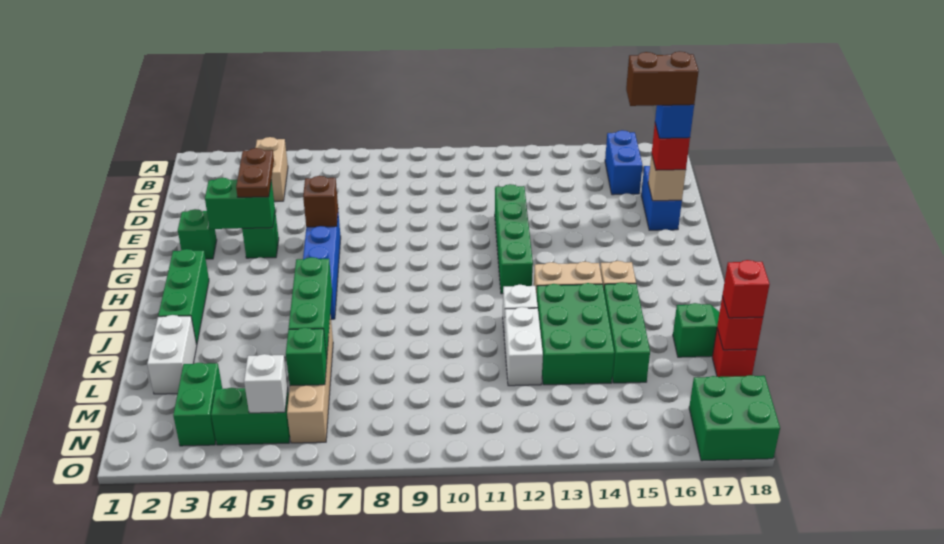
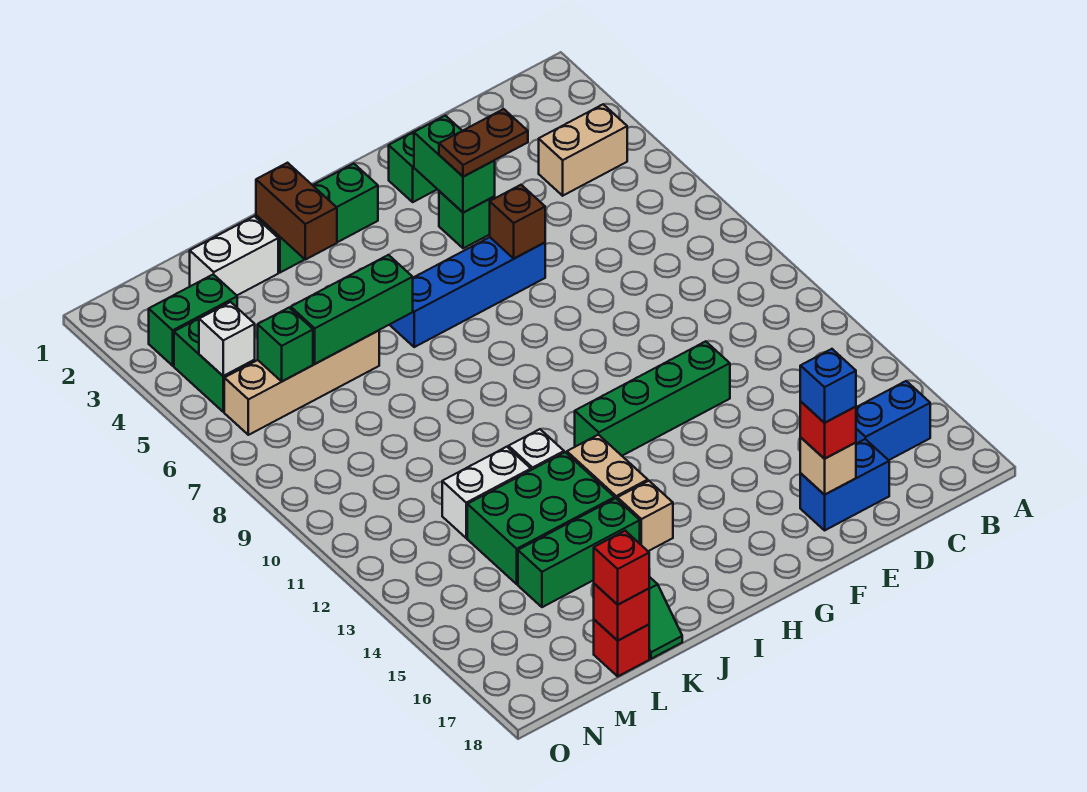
brown brick E16:E17 level 5 -> brown brick J2:J3 level 2
green brick N17:O18 level 1 -> none

